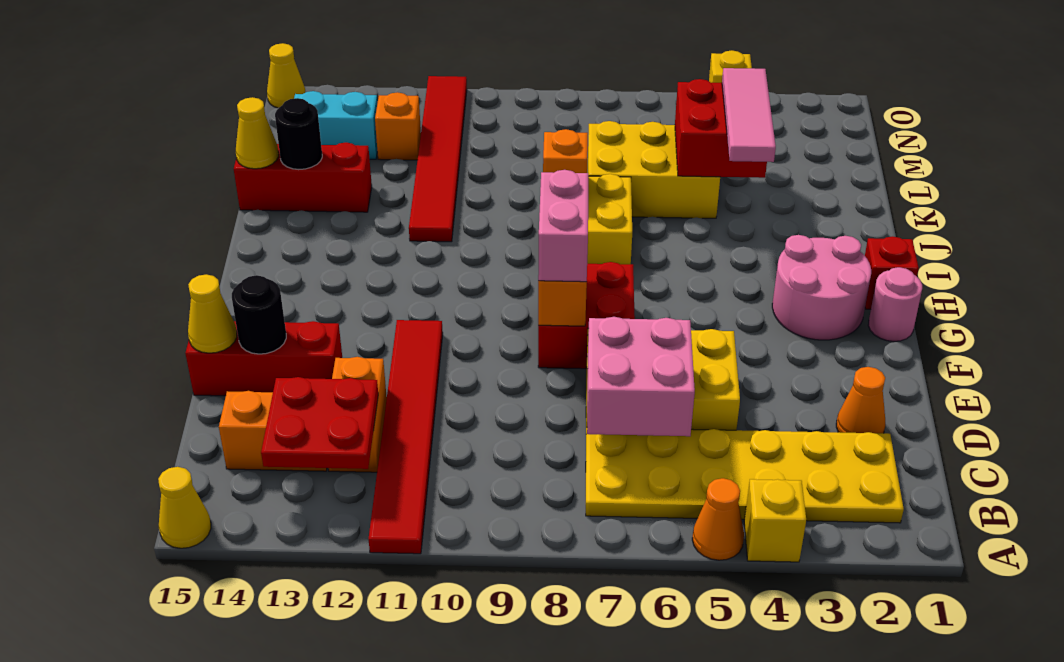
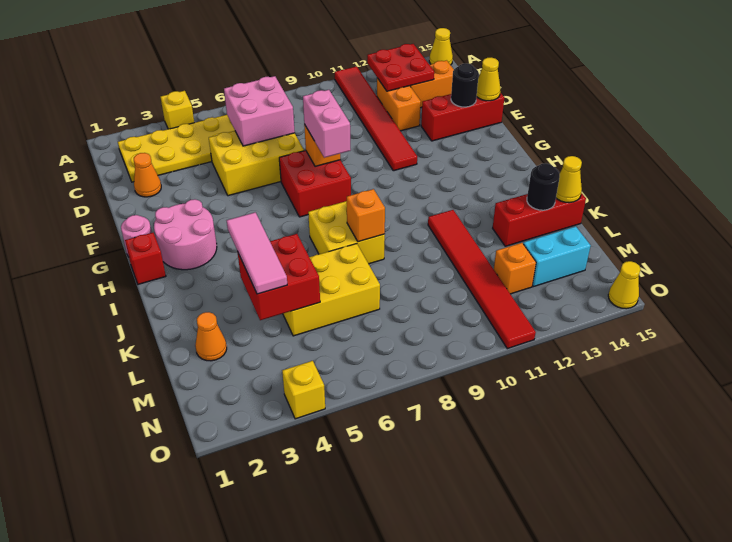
orange cone A5 level 1 -> orange cone L2 level 1

